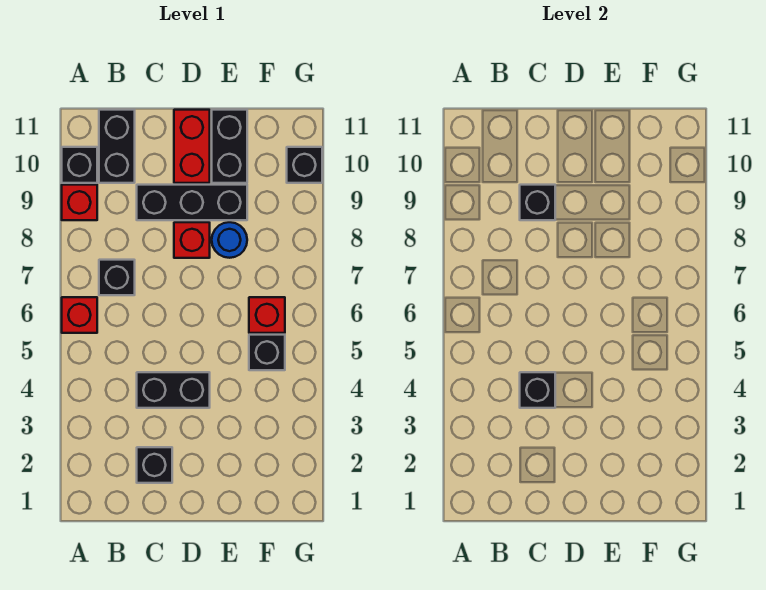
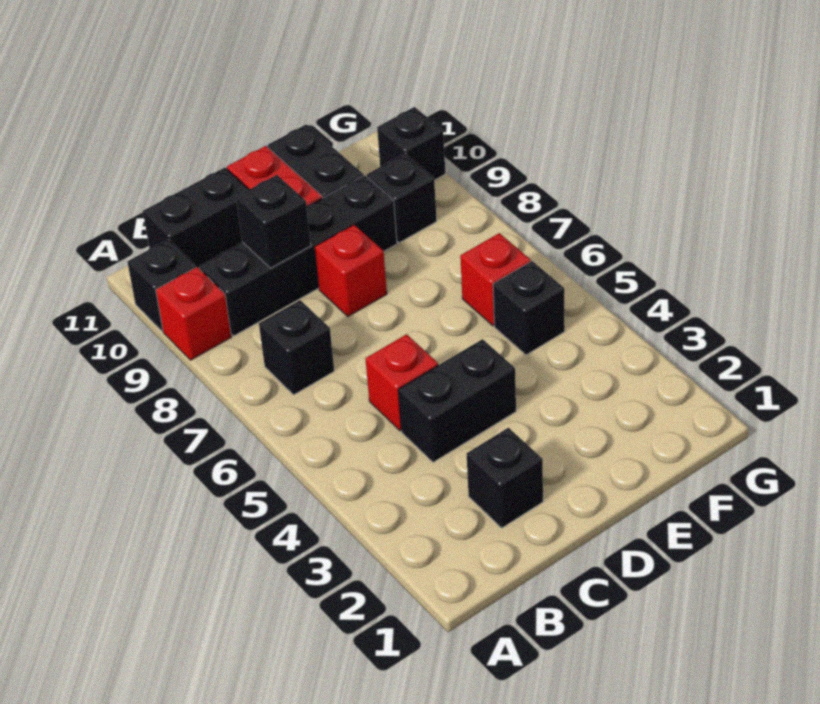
red brick A6 level 1 -> red brick C5 level 1
black brick B10:B11 level 1 -> black brick B11:C11 level 1
black brick C4 level 2 -> black brick F9 level 1
black brick C9:E9 level 1 -> black brick B9:E9 level 1
blue round brick E8 level 1 -> none

